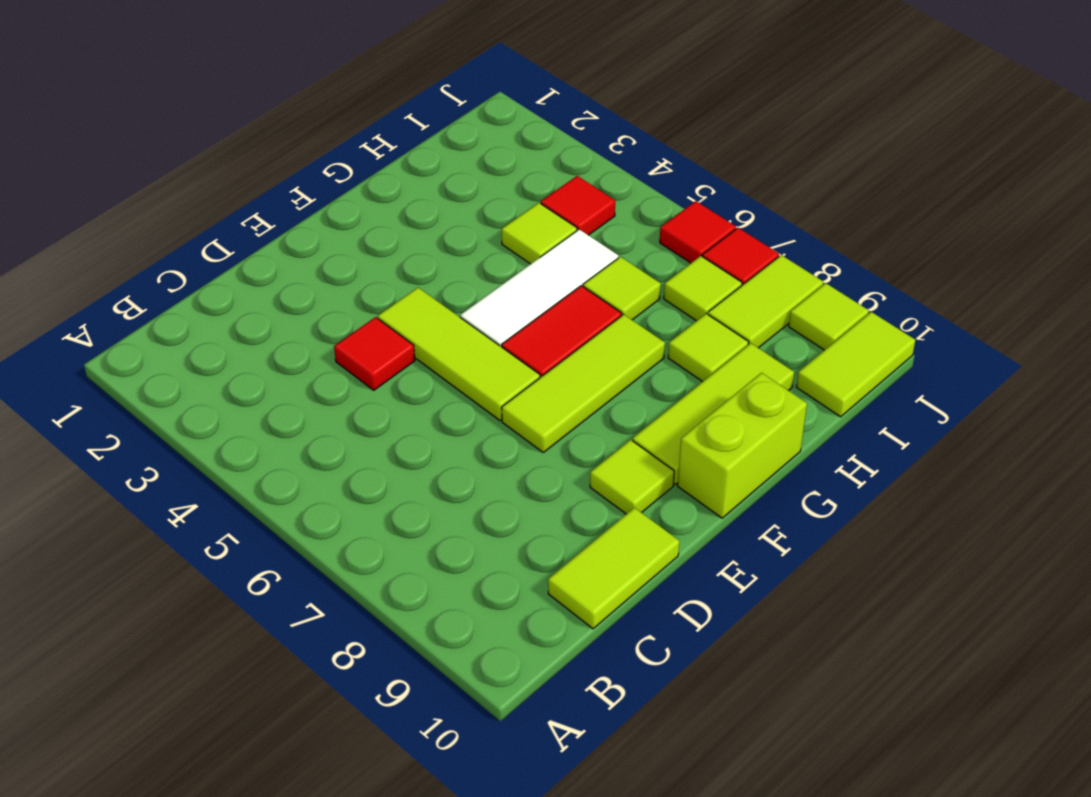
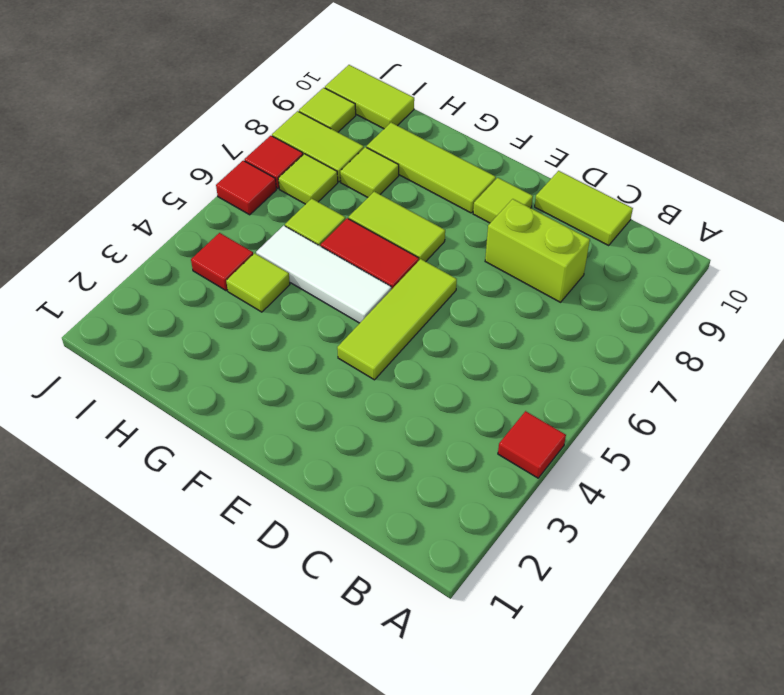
red tile D4 level 1 -> red tile A4 level 1
lime tile E7:G7 level 1 -> lime tile F7:G7 level 1
lime brick F10:G10 level 1 -> lime brick C8:D8 level 1

